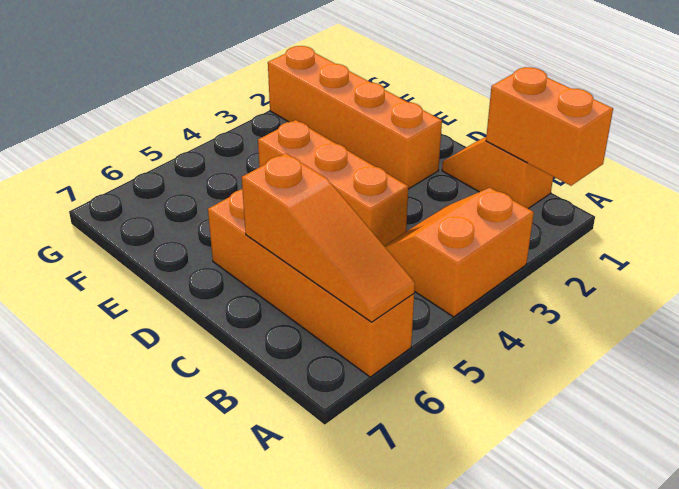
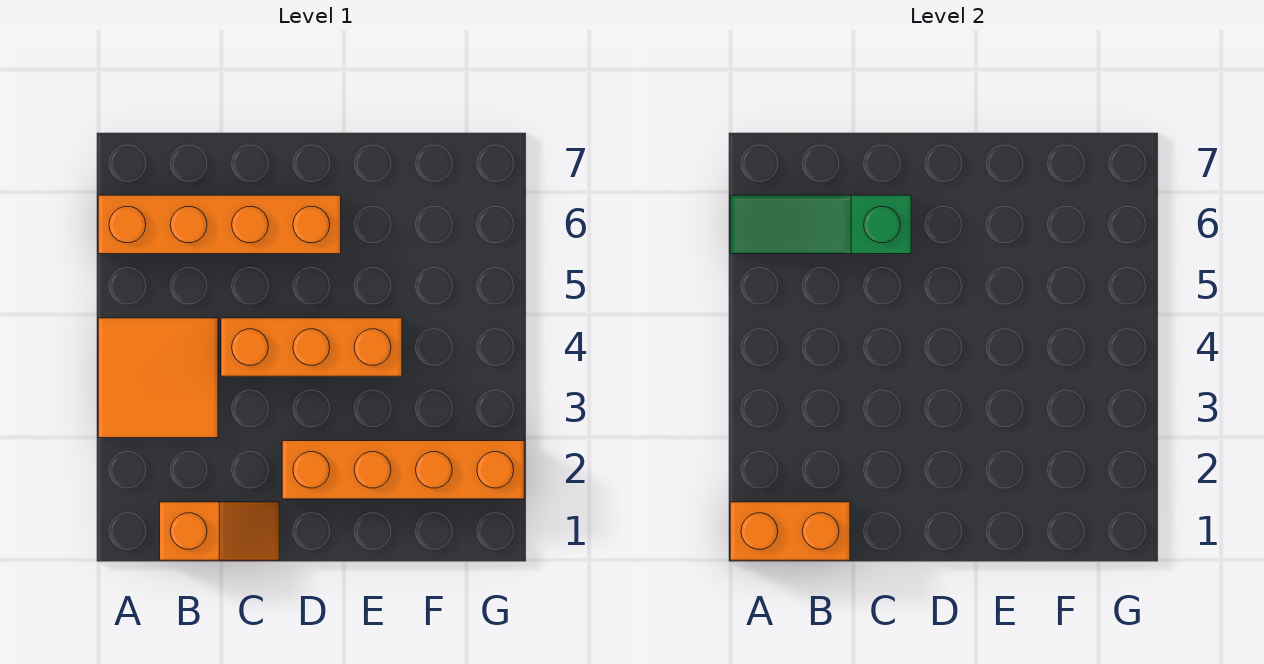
orange slope A3:B4 level 1 top A -> orange tile A3:B4 level 1
orange slope A6:C6 level 2 top C -> green slope A6:C6 level 2 top C

